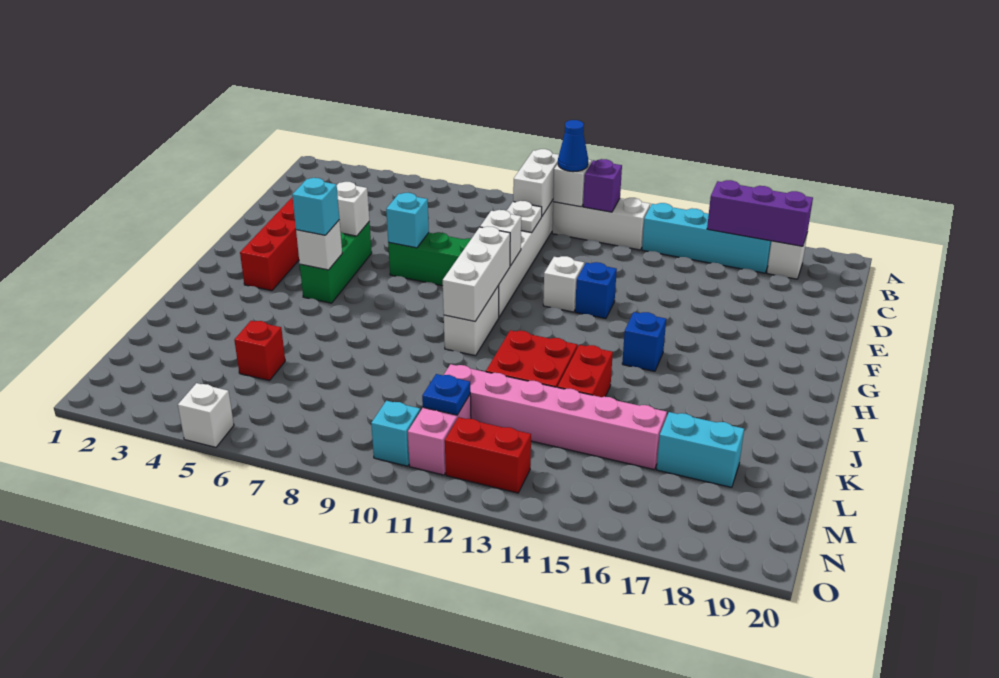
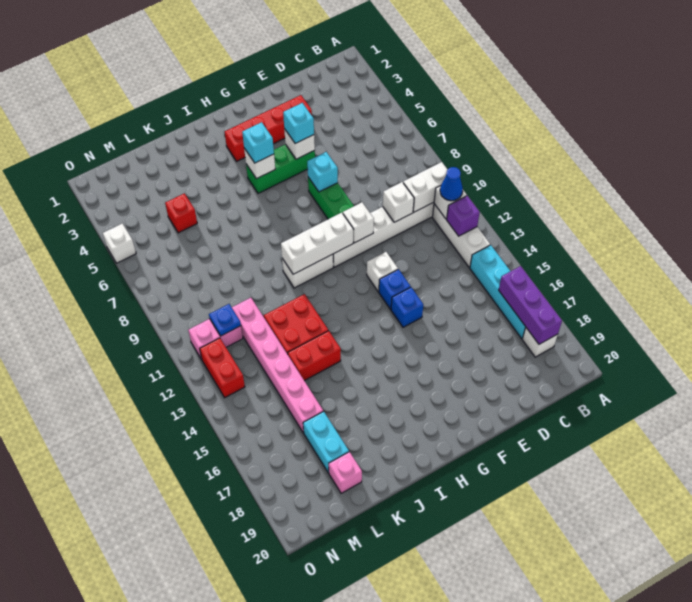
white plate D10 level 2 -> white brick D10 level 2
blue brick H15 level 1 -> blue brick F14 level 1
none -> pink brick L19 level 1
cyan brick N10 level 1 -> cyan brick F5 level 3

